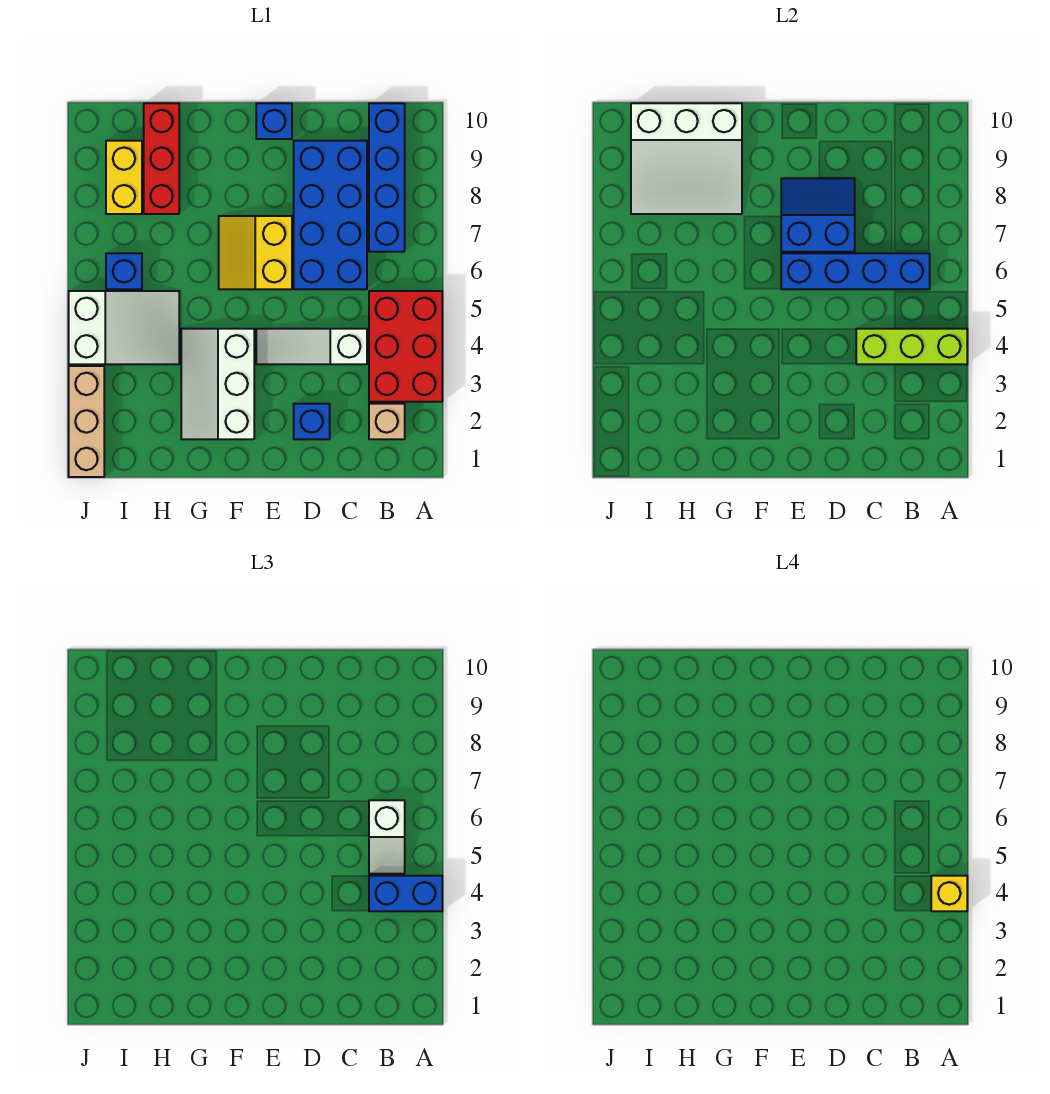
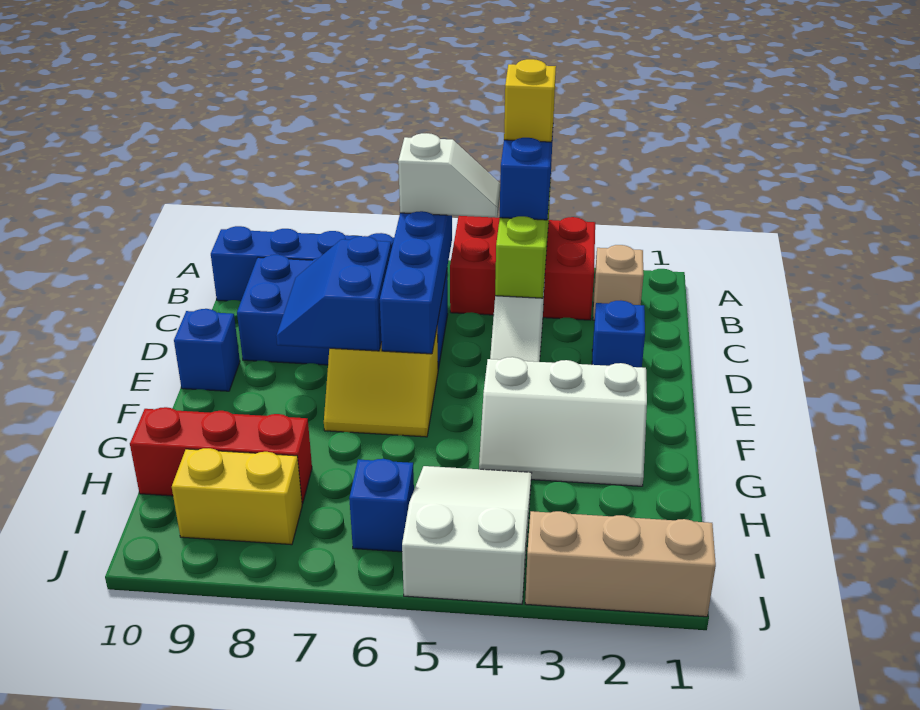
white slope G8:I10 level 2 top 10 -> none

